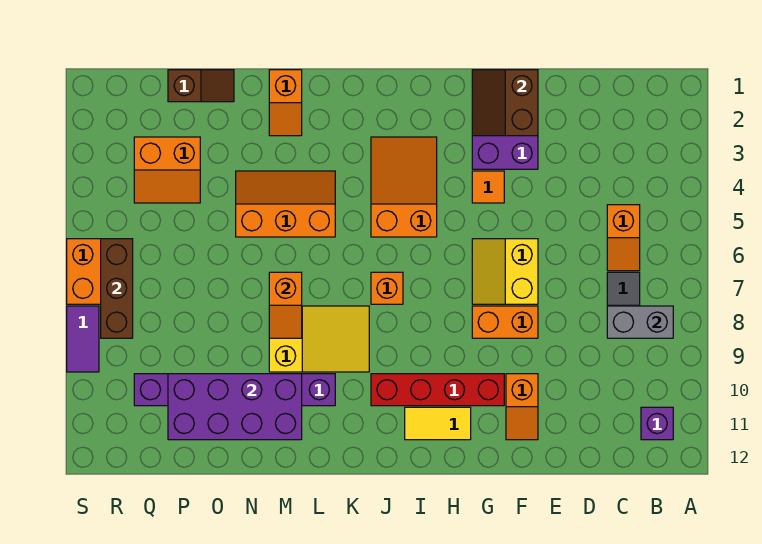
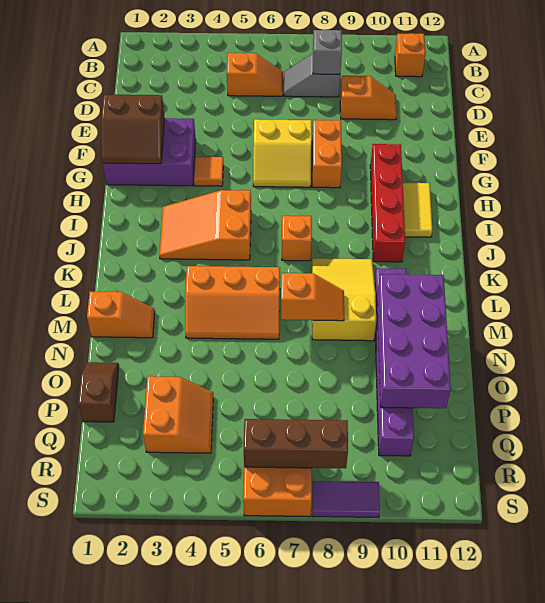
grey brick B8:C8 level 2 -> grey brick C8 level 2
purple brick B11 level 1 -> orange brick B11 level 1
orange slope F10:F11 level 1 top 10 -> orange slope D9:D10 level 1 top 9
orange slope L4:N5 level 1 top 5 -> orange slope L4:M6 level 1 top L

